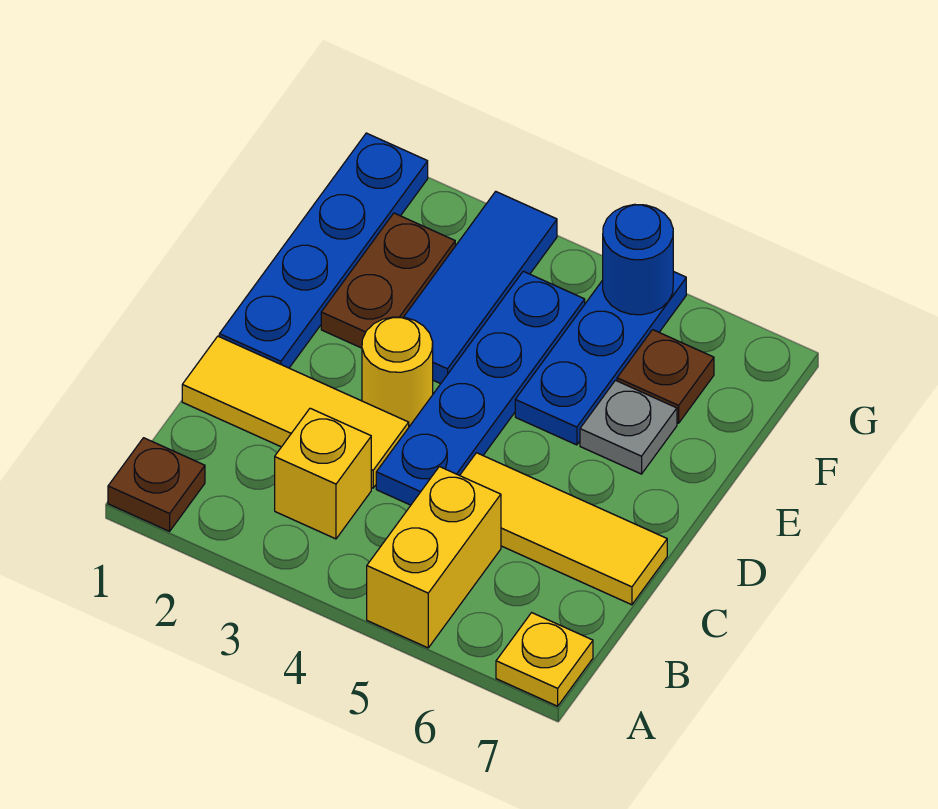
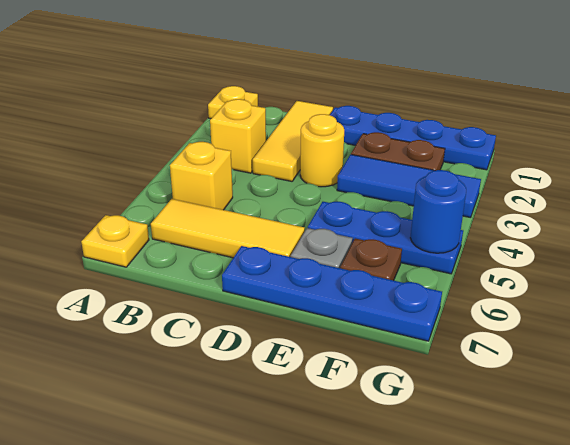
brown plate A1 level 1 -> yellow plate A1 level 1
yellow brick A5:B5 level 1 -> yellow brick B5 level 1
blue plate C4:F4 level 1 -> blue plate D7:G7 level 1
yellow tile C5:C7 level 1 -> yellow tile B6:D6 level 1

